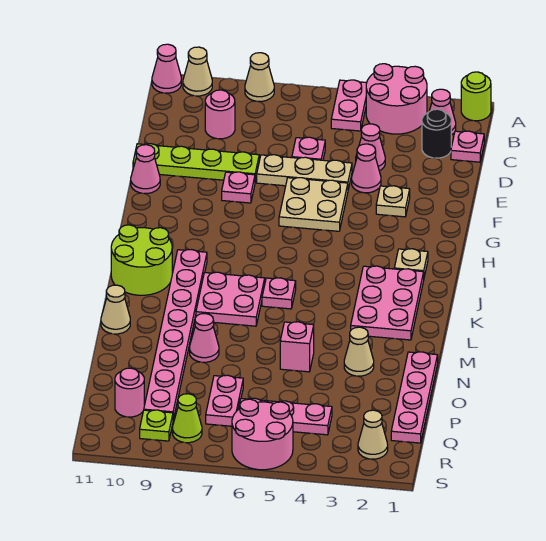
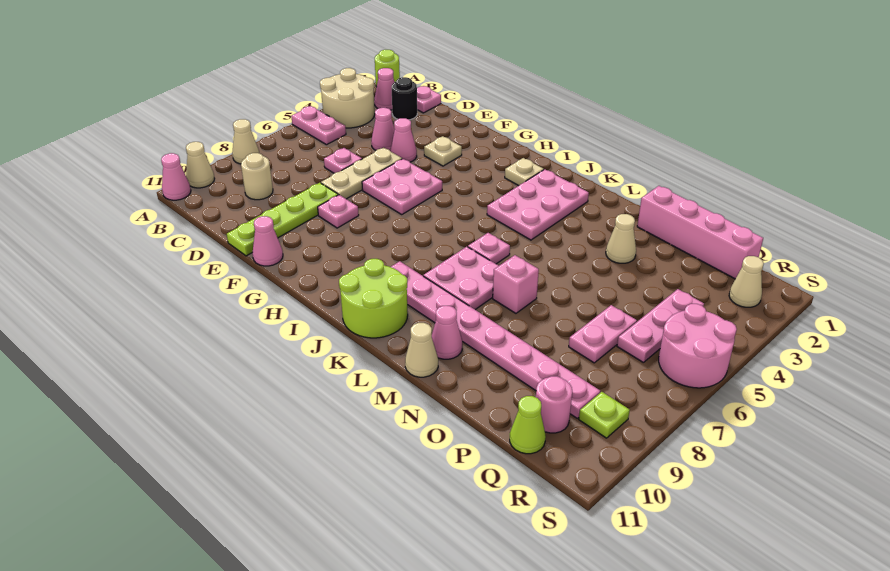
pink round brick A3:B4 level 1 -> tan round brick A3:B4 level 1
pink round brick C9 level 1 -> tan round brick C9 level 1
tan plate F5:G6 level 1 -> pink plate F5:G6 level 1
pink plate J2:L3 level 1 -> pink plate J2:K4 level 1
pink plate N1:Q1 level 1 -> pink brick N1:Q1 level 1
pink brick N5 level 1 -> pink brick M7 level 1
pink cone N8 level 1 -> pink cone M10 level 1
pink plate P7:Q7 level 1 -> pink plate P6:P7 level 1
lime cone R8 level 1 -> lime cone Q11 level 1

